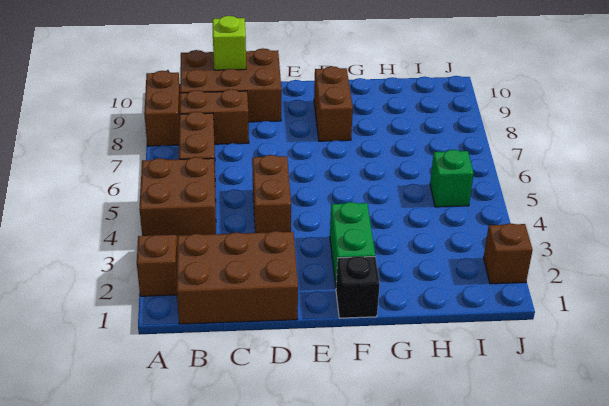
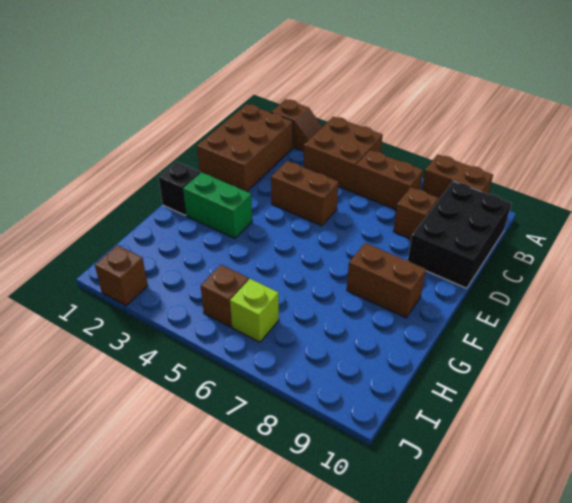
brown brick B8:C8 level 1 -> brown brick C8 level 1
brown brick B9:D10 level 1 -> black brick B9:D10 level 1
lime brick C10 level 2 -> lime brick I6 level 1
green brick I5 level 1 -> brown brick I5 level 1

